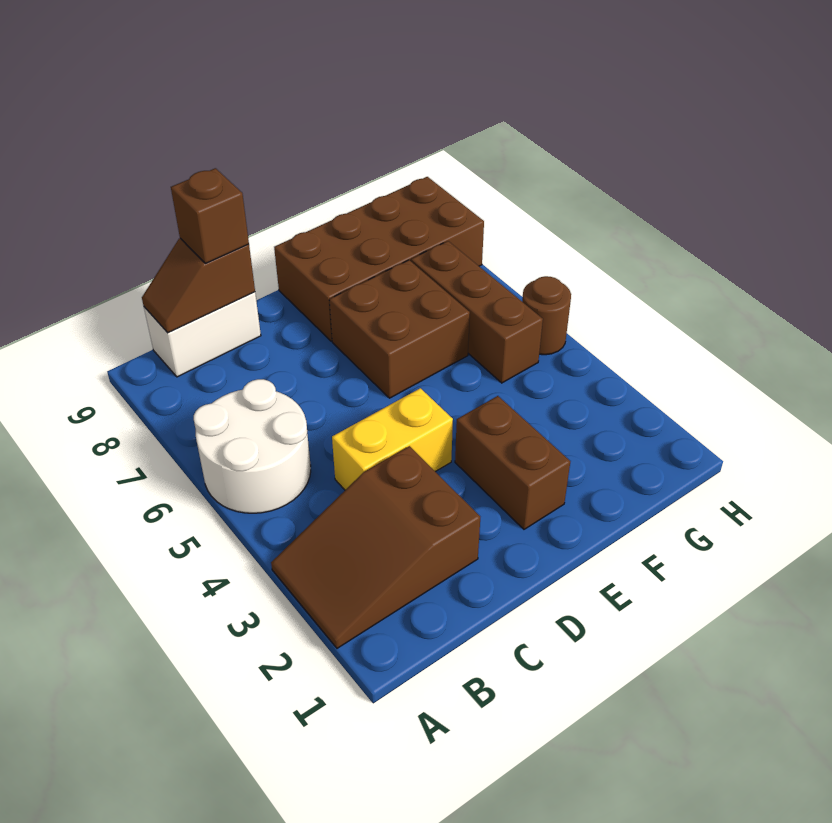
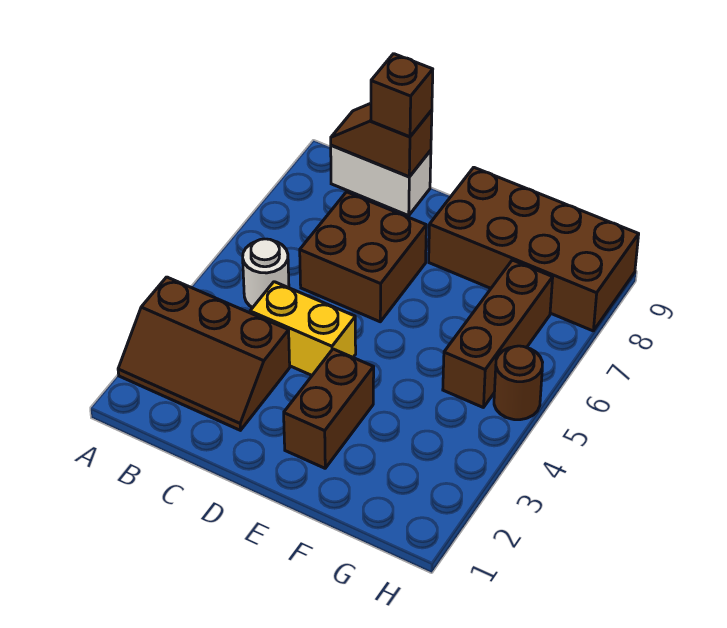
brown slope A2:C3 level 1 top C -> brown slope A2:C3 level 1 top 3
white round brick A5:B6 level 1 -> white round brick B5 level 1
brown brick E6:F7 level 1 -> brown brick C6:D7 level 1

